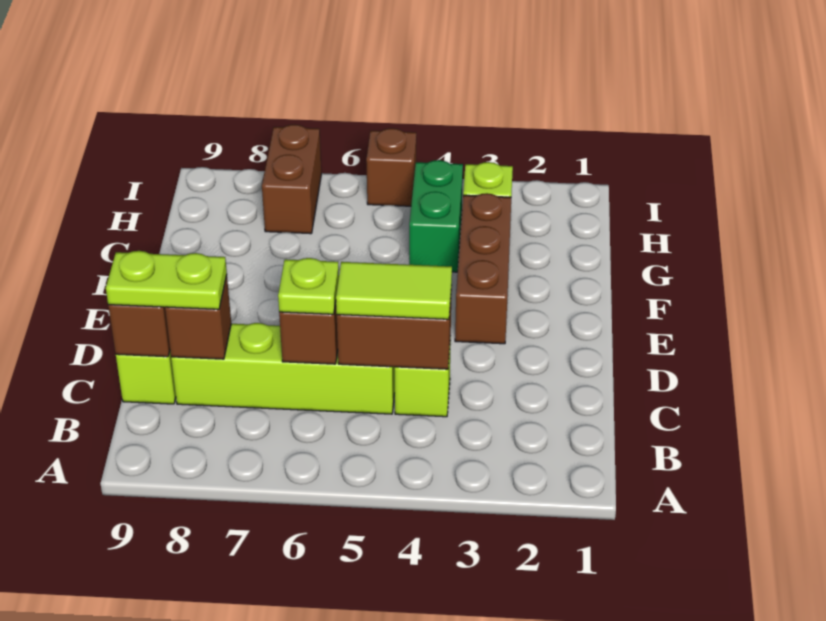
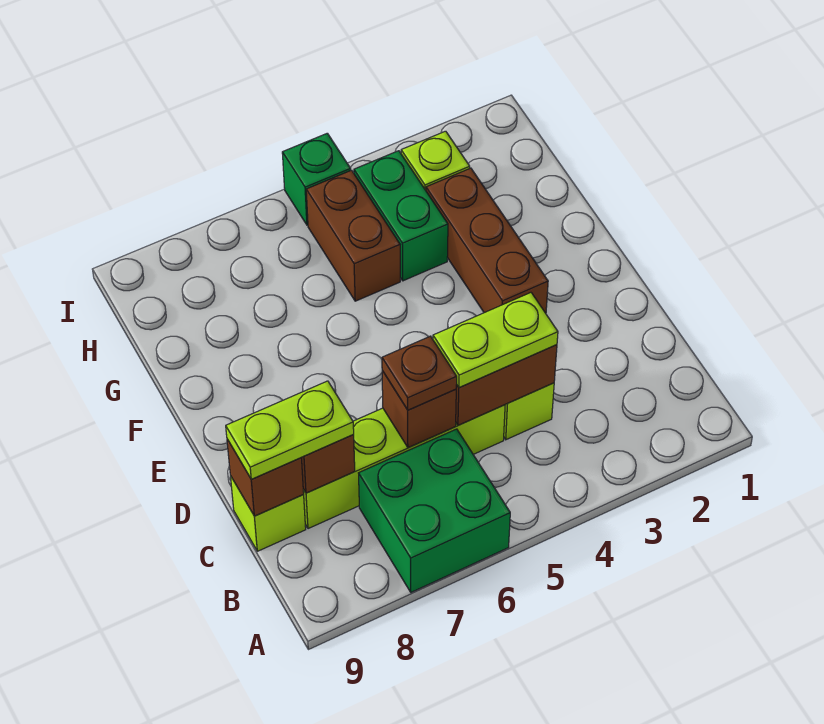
none -> green brick A6:B7 level 1
lime tile C4:C5 level 3 -> lime plate C4:C5 level 3
lime plate C6 level 3 -> brown plate C6 level 3
brown brick H7:I7 level 1 -> brown brick G5:H5 level 1
brown brick I5 level 1 -> green brick I5 level 1

